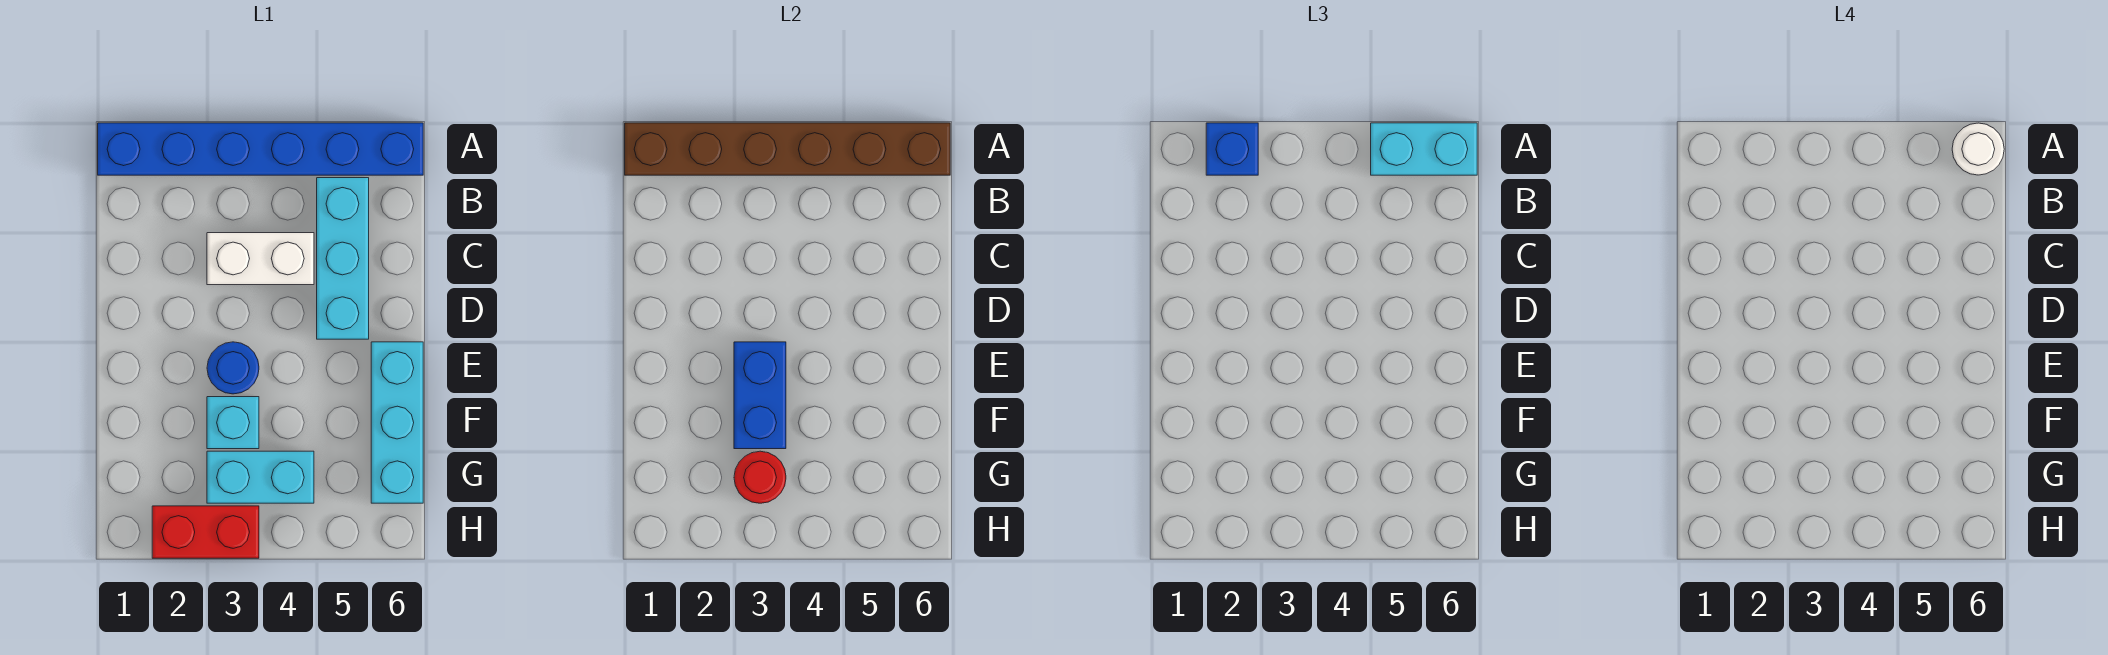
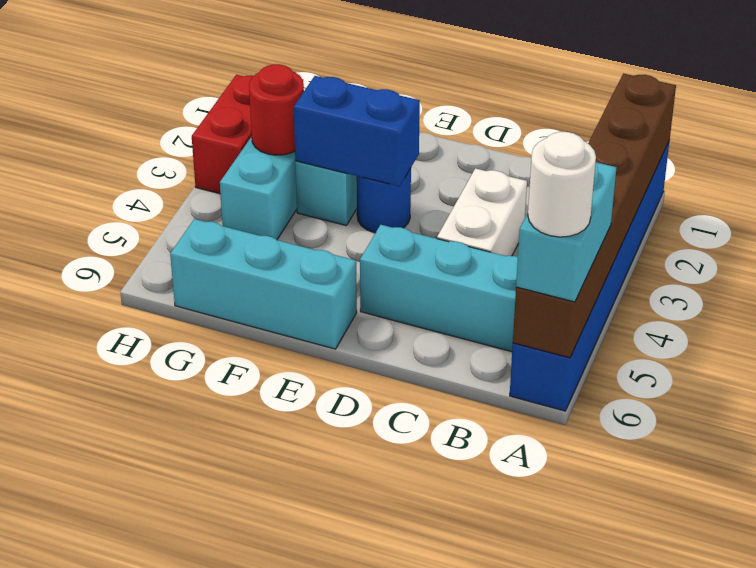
blue brick A2 level 3 -> none

